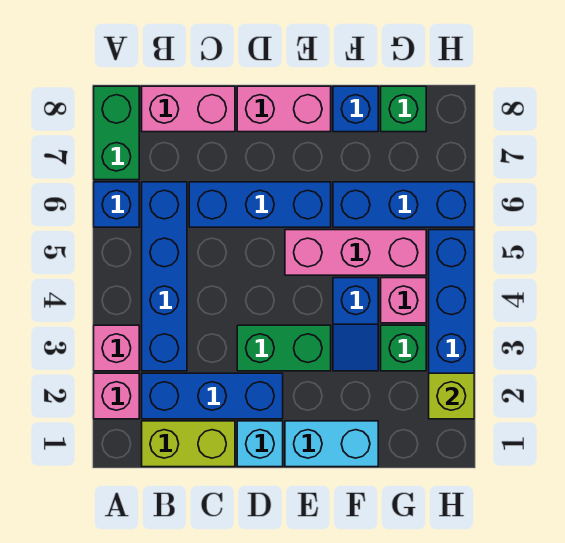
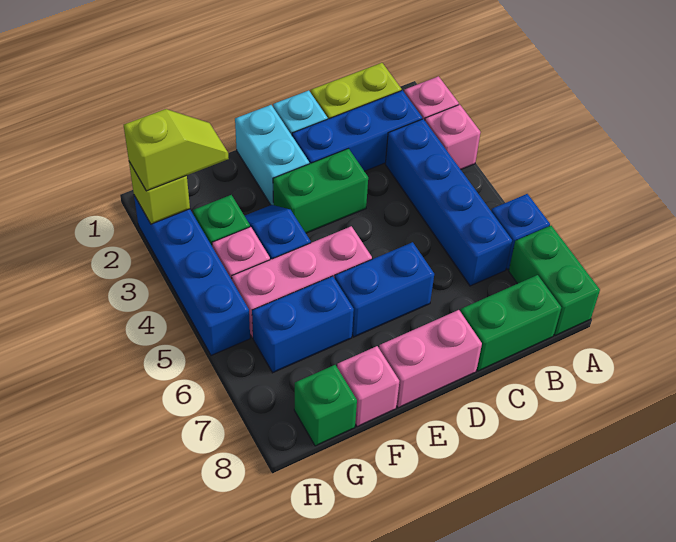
pink brick B8:C8 level 1 -> green brick B8:C8 level 1
blue brick C6:E6 level 1 -> blue brick D6:E6 level 1
cyan brick E1:F1 level 1 -> cyan brick E1:E2 level 1
blue brick F6:H6 level 1 -> blue brick F6:G6 level 1
blue brick F8 level 1 -> pink brick F8 level 1
none -> lime slope G2:H2 level 3 top H

